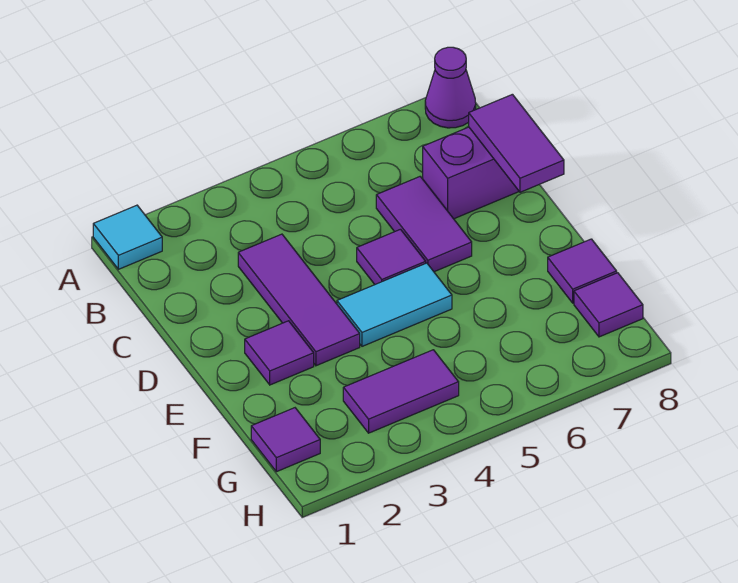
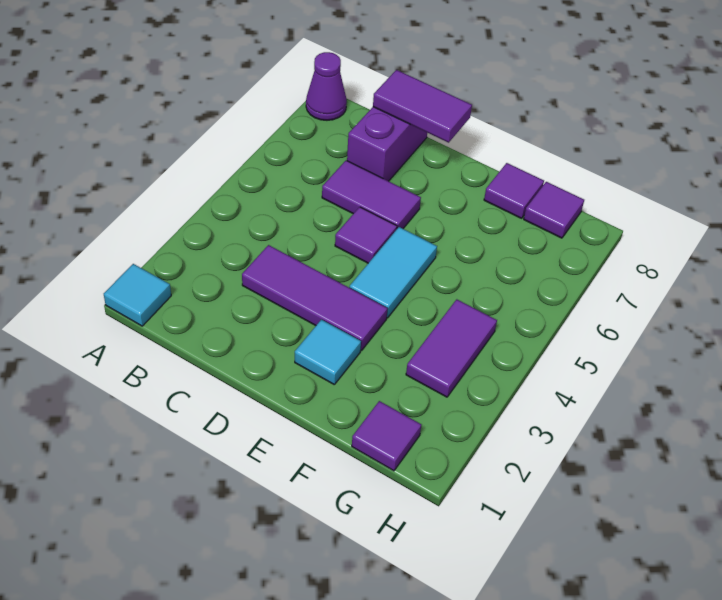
purple tile E2 level 1 -> cyan tile E2 level 1

